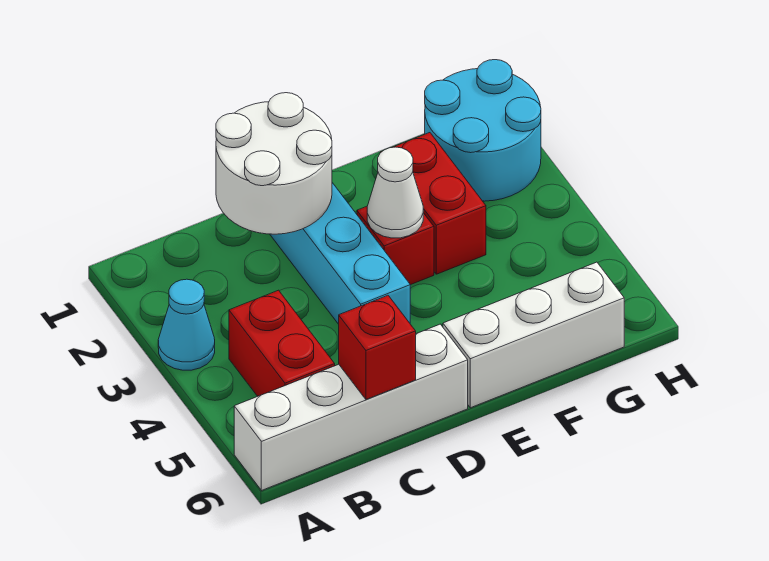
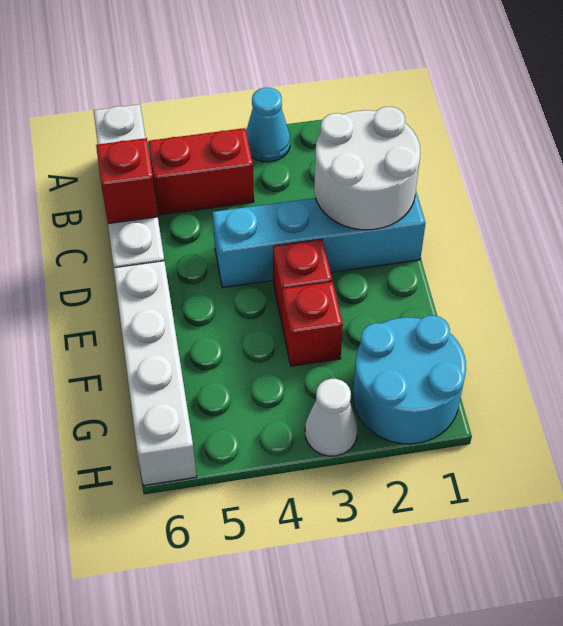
white cone E3 level 2 -> white cone H3 level 1
white brick E6:G6 level 1 -> white brick E6:H6 level 1
red brick F2:F3 level 1 -> red brick F3 level 1

